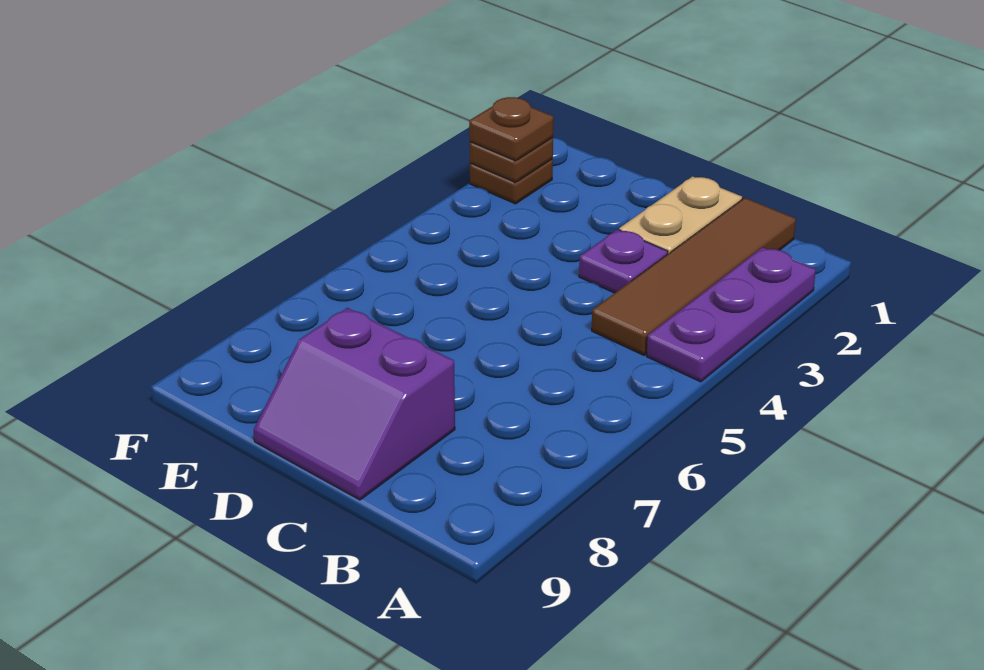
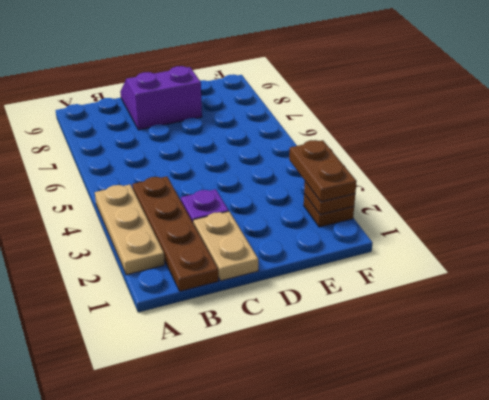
purple plate A2:A4 level 1 -> tan plate A2:A4 level 1
brown tile B1:B4 level 1 -> brown plate B1:B4 level 1
brown plate F2 level 3 -> brown plate F2:F3 level 3

